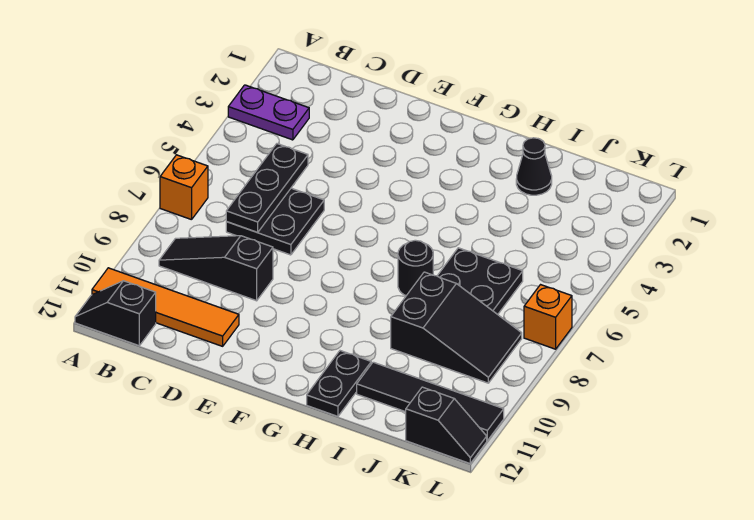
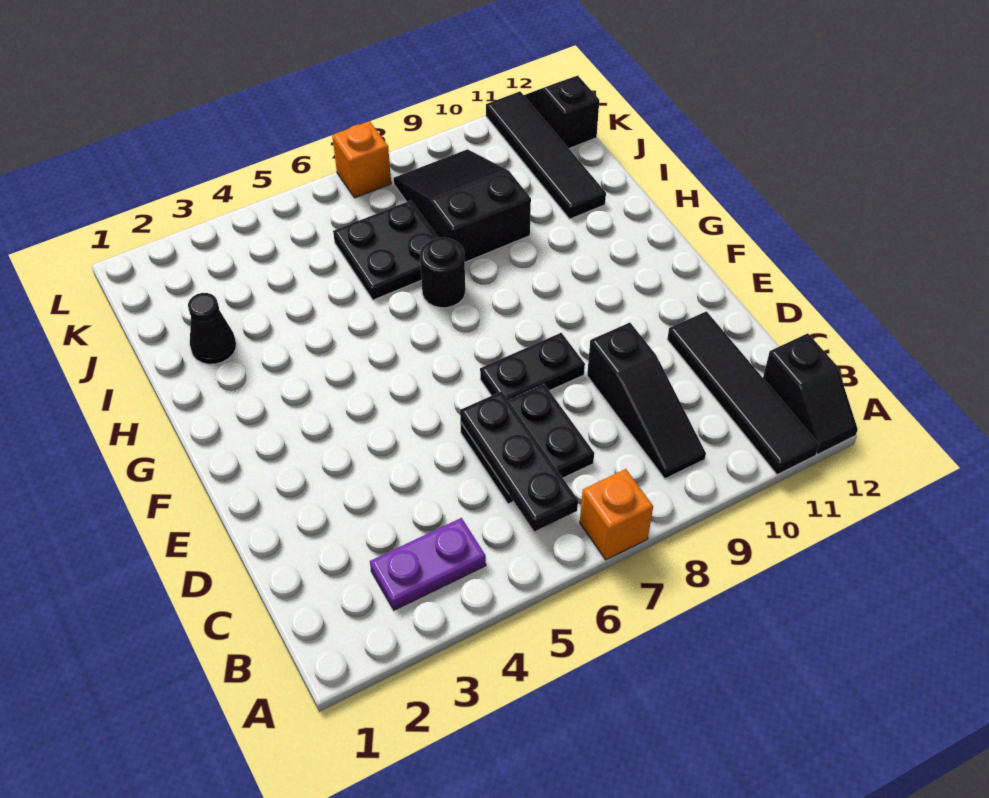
purple plate A3:B3 level 1 -> purple plate B3:B4 level 1
orange tile A11:D11 level 1 -> black tile A11:D11 level 1
black plate C5:C7 level 2 -> black plate B6:D6 level 2
black plate H11:H12 level 1 -> black plate E7:E8 level 1

